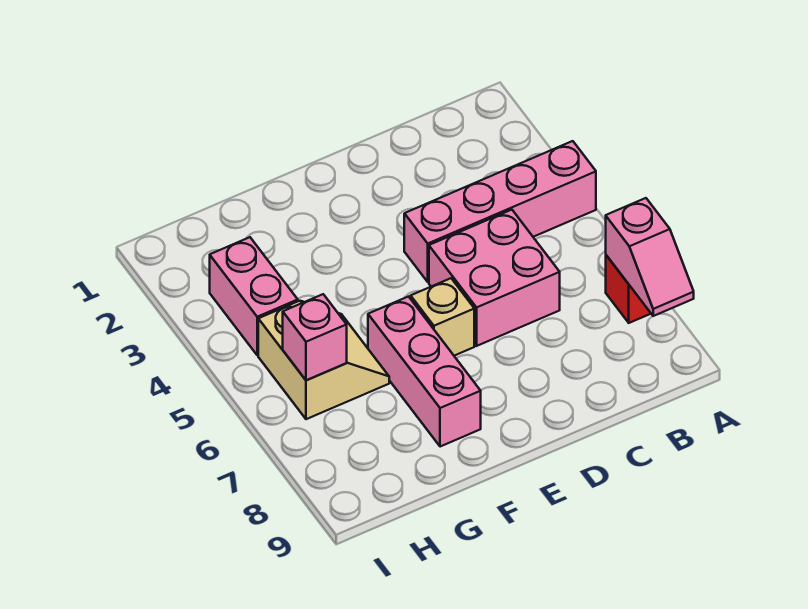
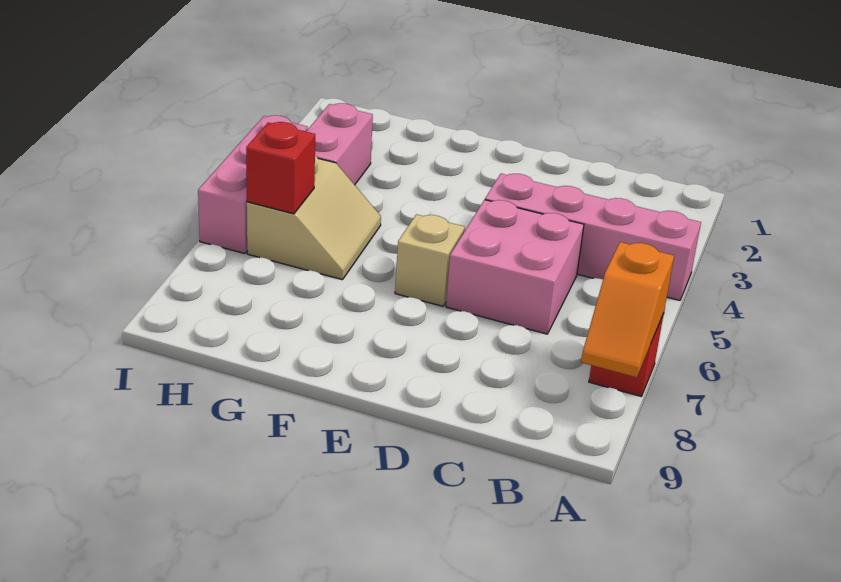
pink slope A7:A8 level 2 top 7 -> orange slope A7:A8 level 2 top 7
pink brick F6:F8 level 1 -> pink brick I4:I6 level 1
pink brick H6 level 2 -> red brick H6 level 2

